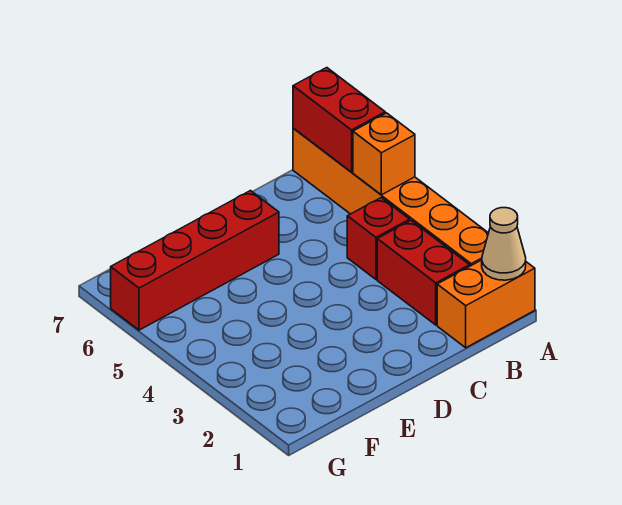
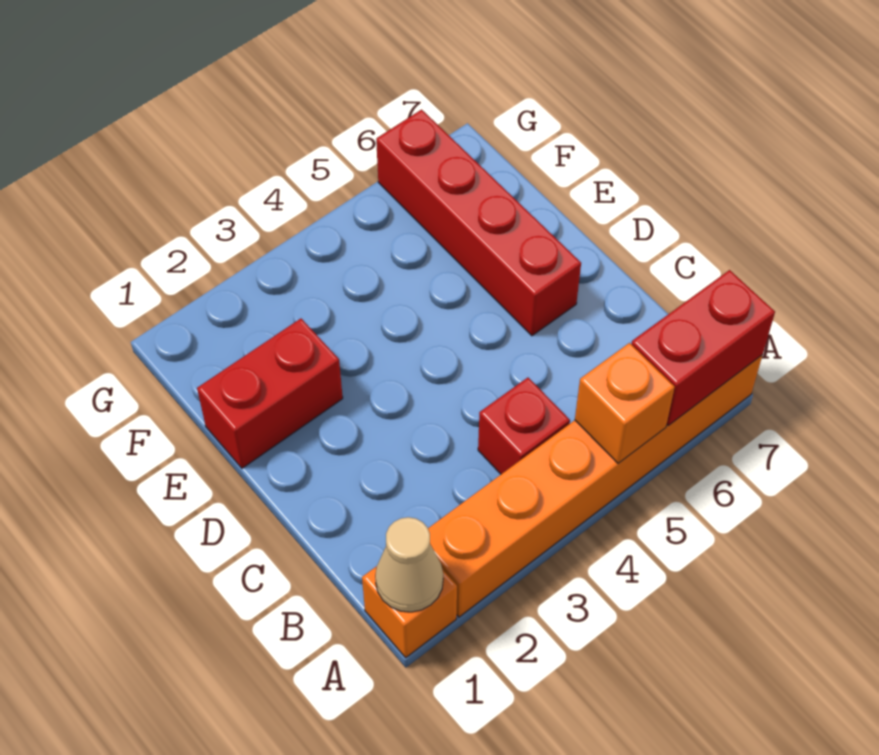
orange brick A1:B1 level 1 -> orange brick A1 level 1
red brick B2:B3 level 1 -> red brick E1:E2 level 1

